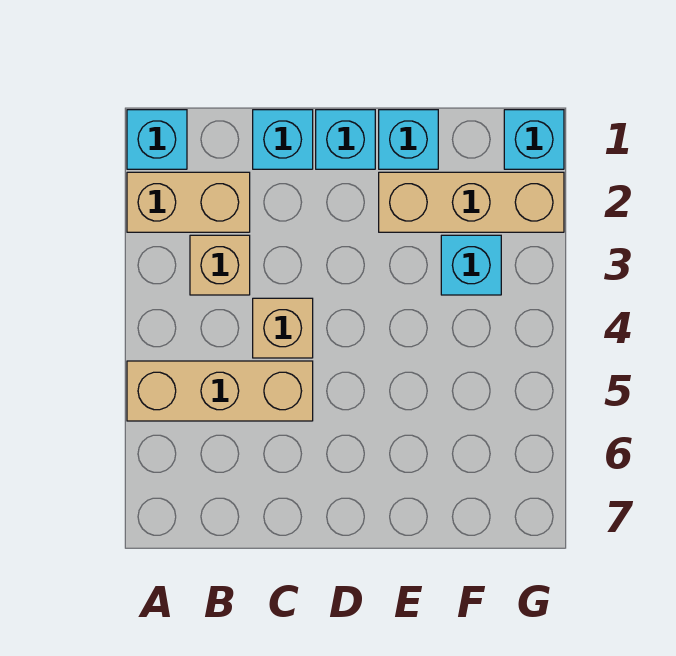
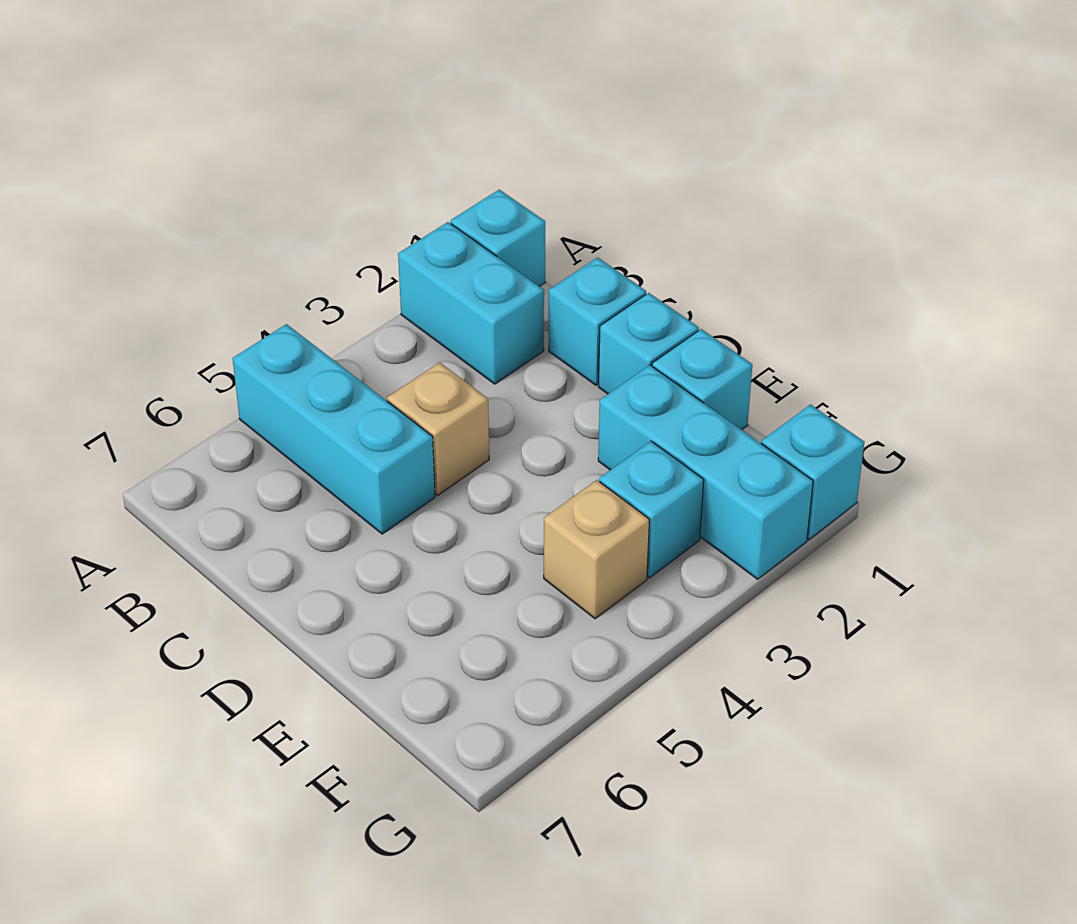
tan brick A2:B2 level 1 -> cyan brick A2:B2 level 1
tan brick A5:C5 level 1 -> cyan brick A5:C5 level 1
tan brick B3 level 1 -> tan brick F4 level 1
tan brick E2:G2 level 1 -> cyan brick E2:G2 level 1

